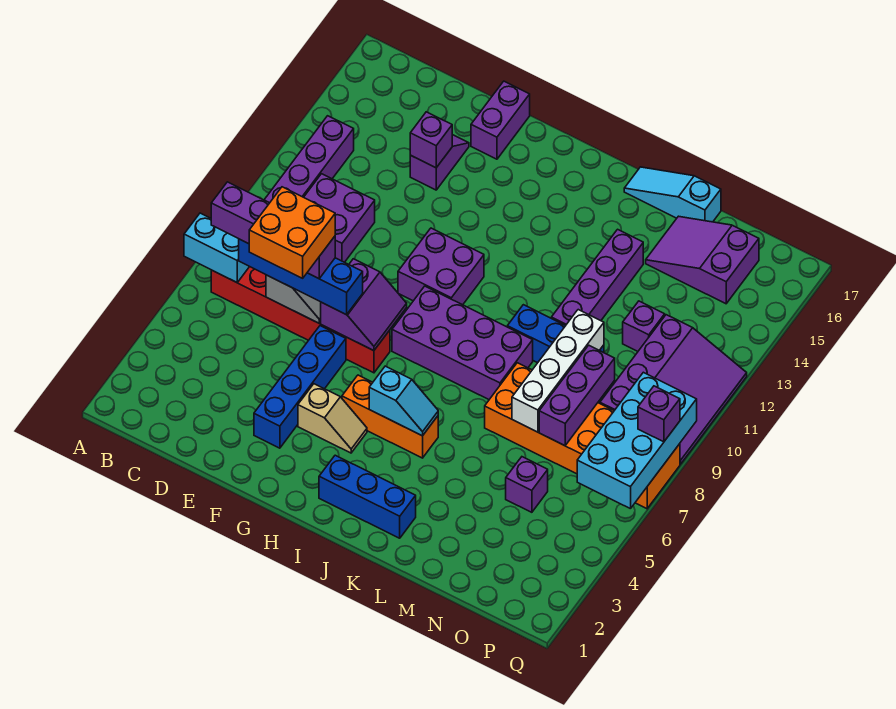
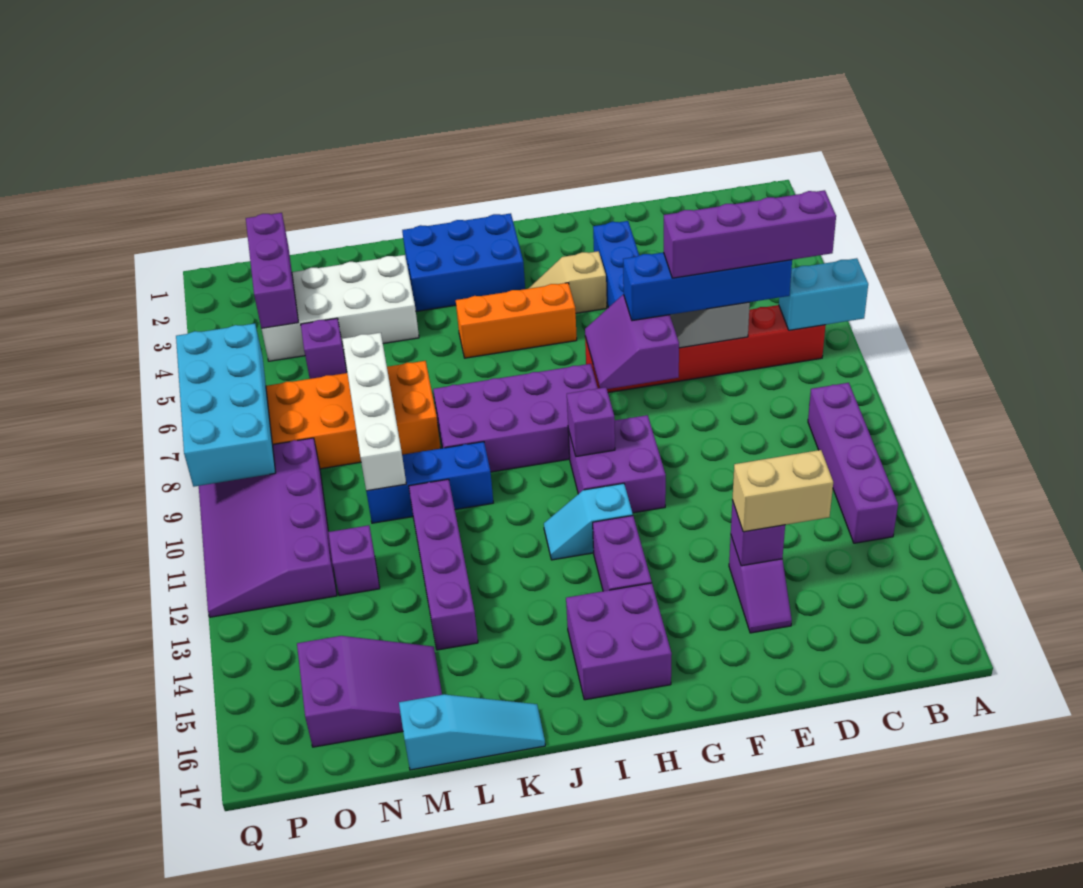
purple brick C10:D11 level 1 -> purple brick H15:I16 level 1
orange brick D6:E7 level 5 -> none
none -> tan brick D14:E14 level 3
purple brick F16:F17 level 1 -> purple brick H13:H14 level 1
blue brick I2:K2 level 1 -> blue brick I2:K3 level 1
cyan slope I5:J5 level 2 top I -> cyan slope H12:I12 level 1 top H
none -> white brick L3:O4 level 1
purple brick N7:N9 level 2 -> purple brick O2:O4 level 2
purple brick Q8 level 3 -> purple brick H10 level 2

